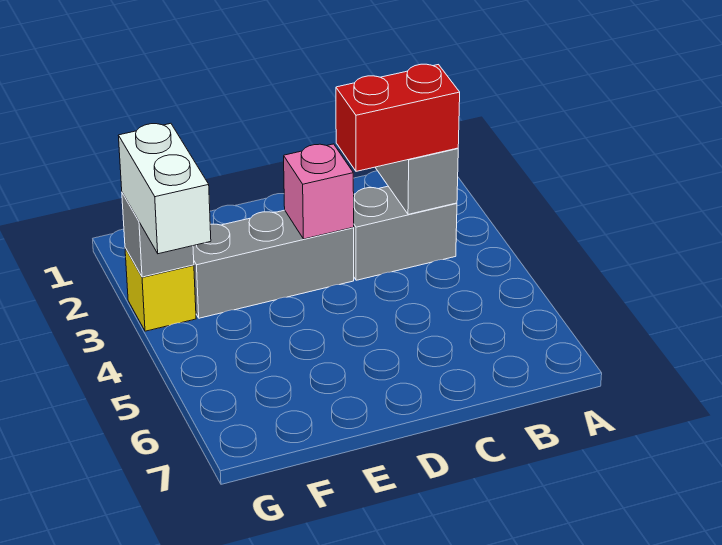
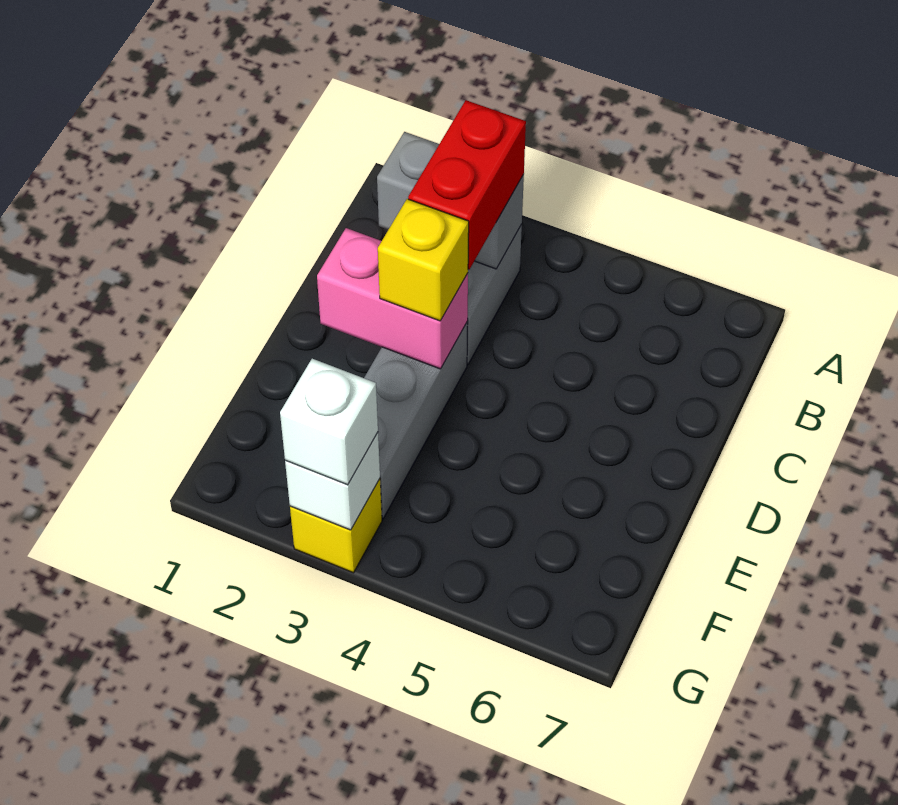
pink brick D3 level 2 -> pink brick D2:D3 level 2
none -> yellow brick D3 level 3
grey brick G3 level 2 -> white brick G3 level 2
white brick G3:G4 level 3 -> white brick G3 level 3

